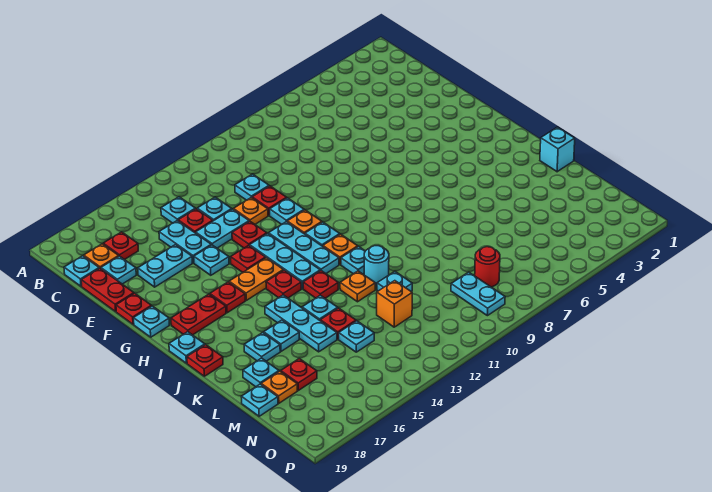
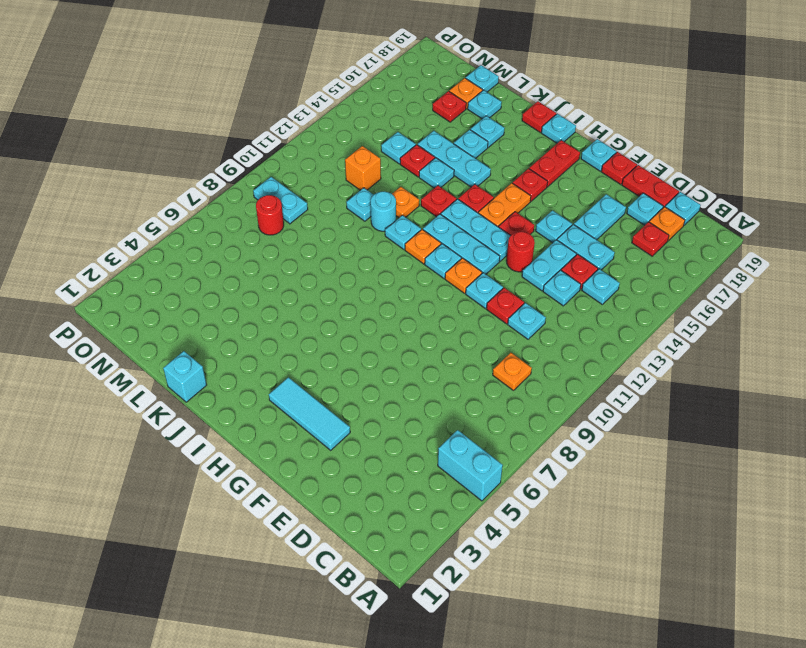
none -> cyan brick A5:B5 level 1
orange plate E12 level 1 -> orange plate C9 level 1
none -> cyan tile F3:H3 level 1
red plate F13 level 1 -> red round brick F13 level 1

